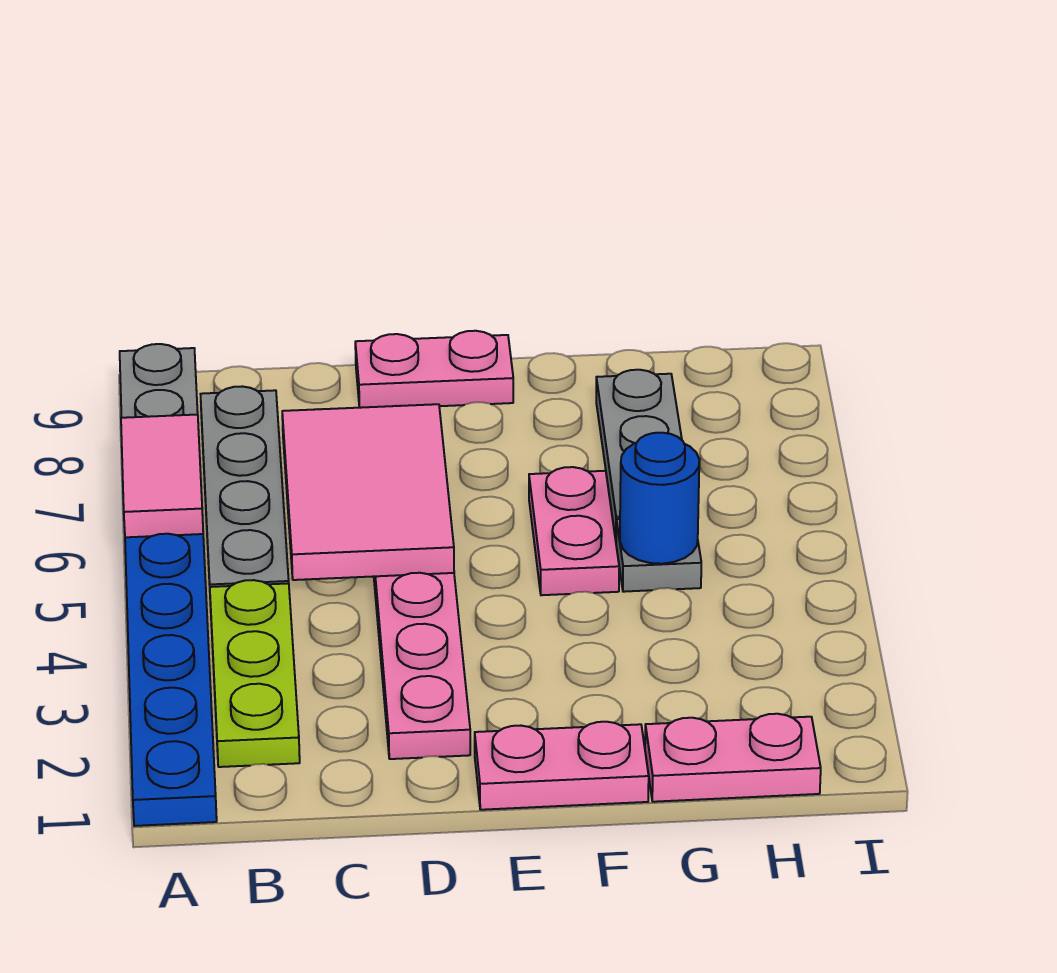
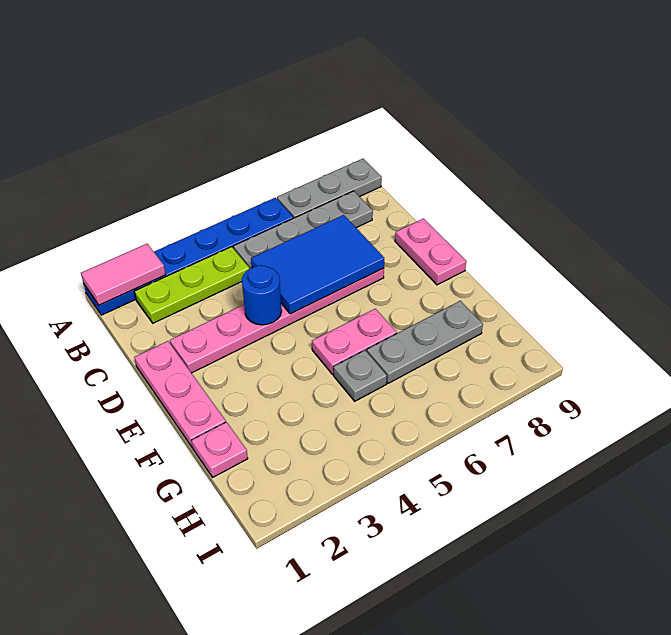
pink tile A6:A7 level 2 -> pink tile A1:A2 level 2
pink tile C5:D7 level 2 -> blue tile C5:D7 level 2
pink plate E1:F1 level 1 -> pink plate D1:F1 level 1
pink plate G1:H1 level 1 -> pink plate G1 level 1
blue round brick G5 level 2 -> blue round brick D4 level 2

